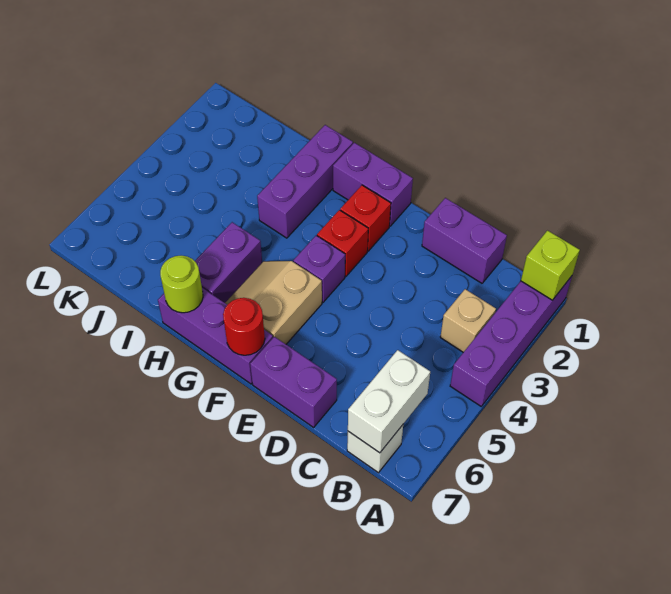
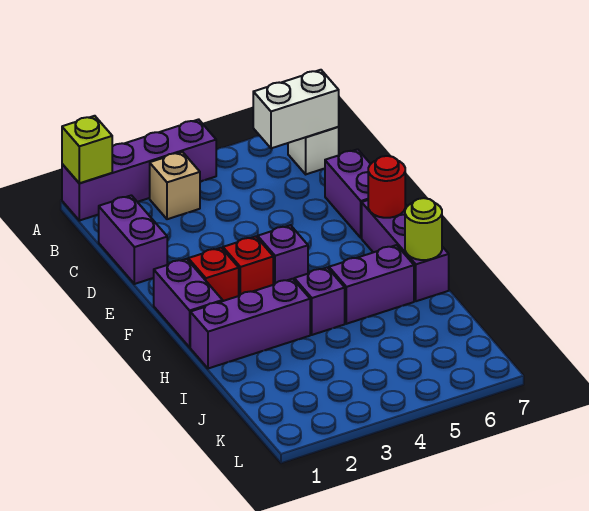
tan slope F5:G6 level 1 top F -> none
none -> purple brick H4 level 1

